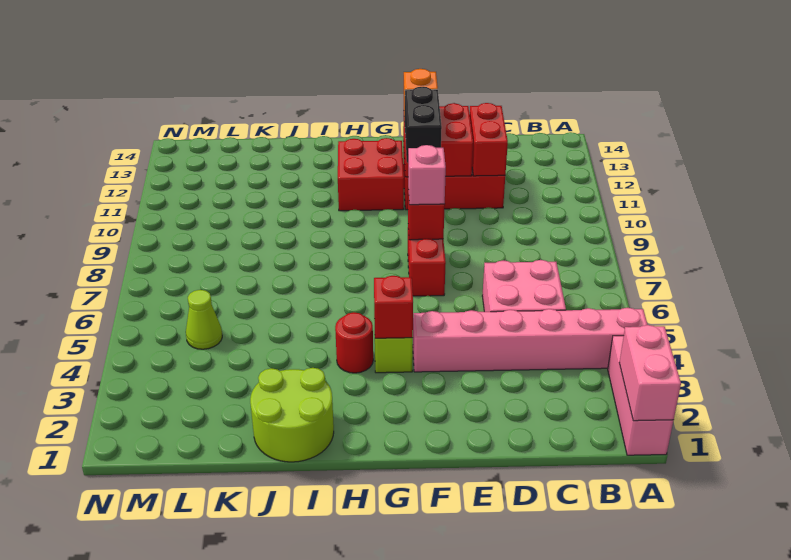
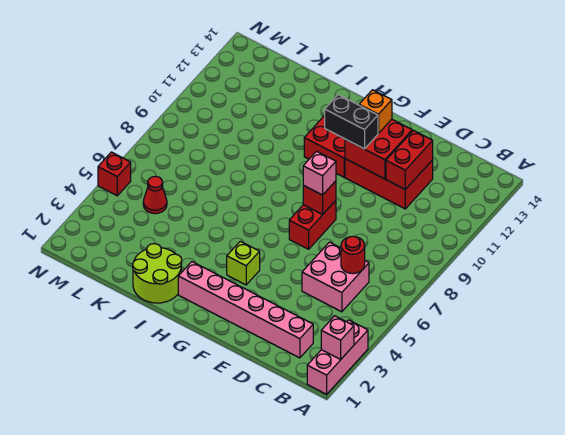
pink brick A1:A2 level 2 -> pink brick A2 level 2
pink brick A4:F4 level 1 -> pink brick C2:H2 level 1
black brick F10:F11 level 3 -> black brick F11:G11 level 3
red brick G4 level 2 -> red brick N5 level 1
red round brick H4 level 1 -> red round brick C6 level 2
lime cone L5 level 1 -> red cone L5 level 1

